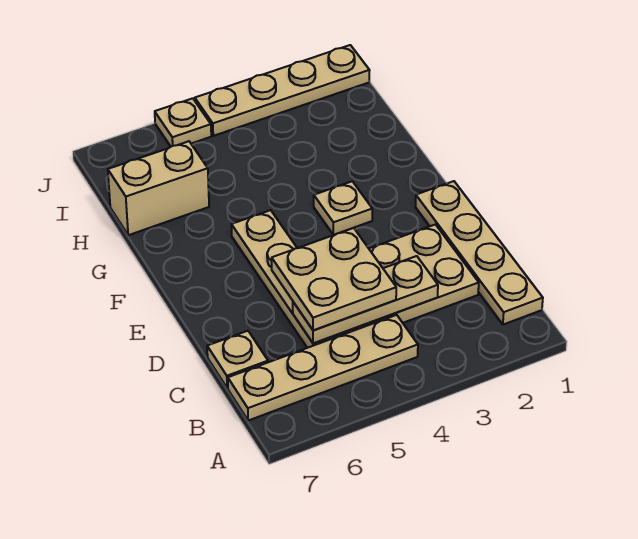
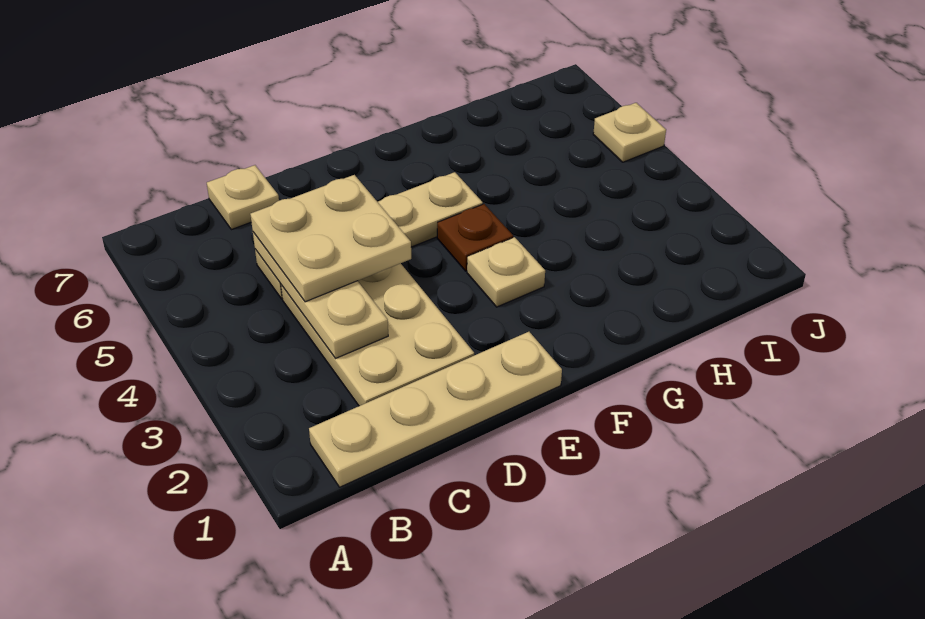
tan plate B4:B7 level 1 -> none
none -> brown plate F4 level 1
tan brick H6:H7 level 1 -> none
tan plate J1:J4 level 1 -> none

